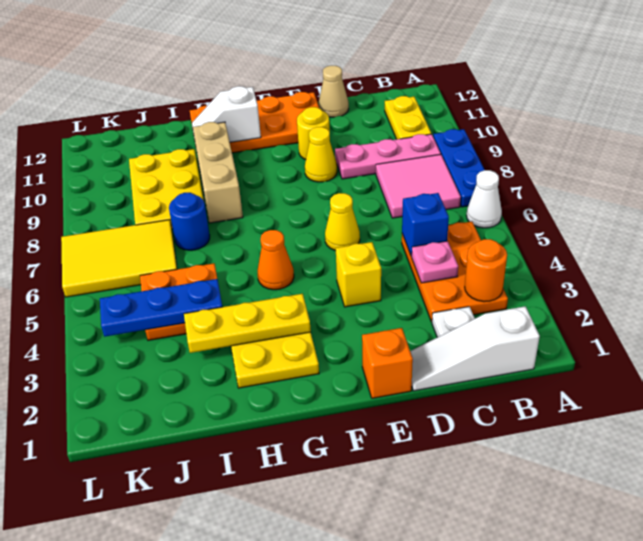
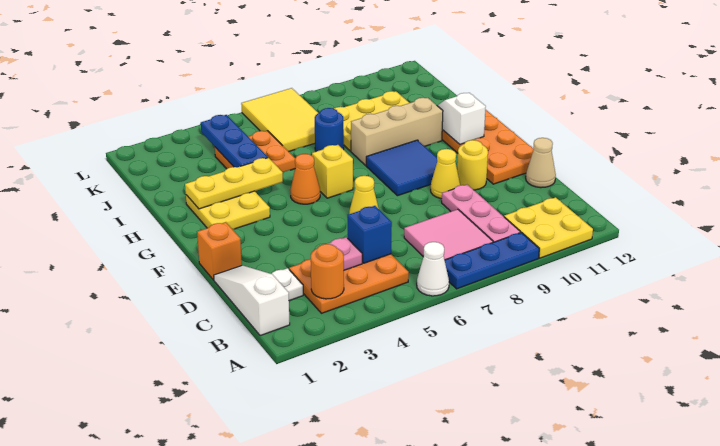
yellow plate B10:B11 level 1 -> yellow plate A10:B11 level 1
yellow brick E4 level 1 -> yellow brick G6 level 1
none -> blue tile F8:G9 level 1
yellow plate G3:I3 level 2 -> yellow plate H2:H4 level 2

